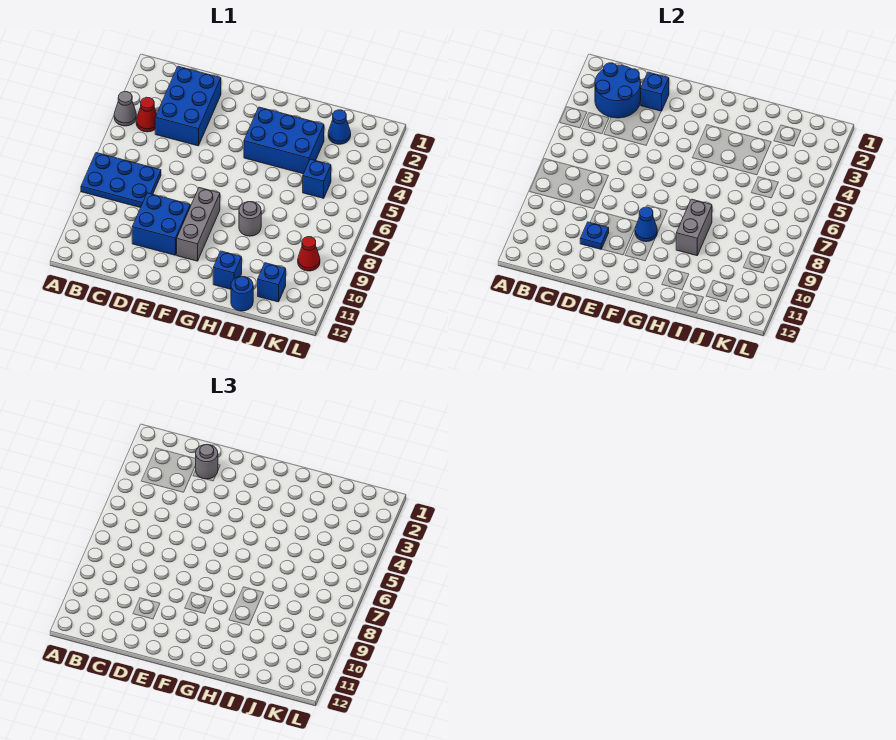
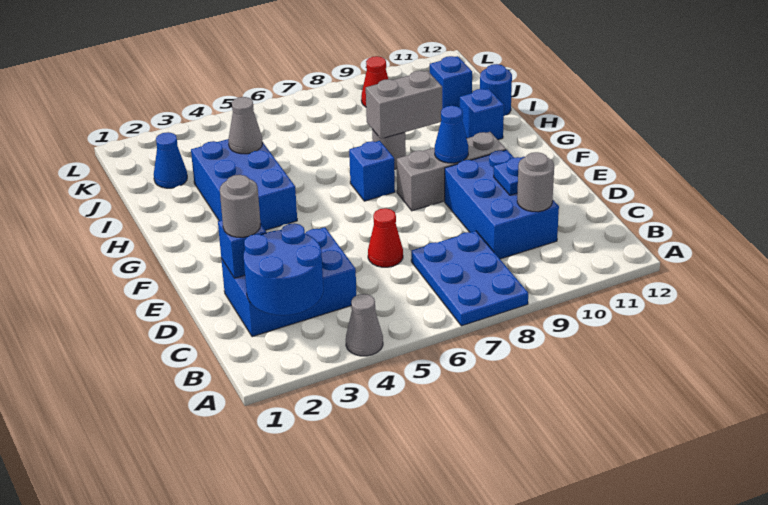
red cone B4 level 1 -> red cone D6 level 1
none -> grey round brick C10 level 2
blue brick D9:E10 level 1 -> blue brick C9:E10 level 1
none -> grey cone I4 level 2
blue brick J5 level 1 -> blue brick G7 level 1

